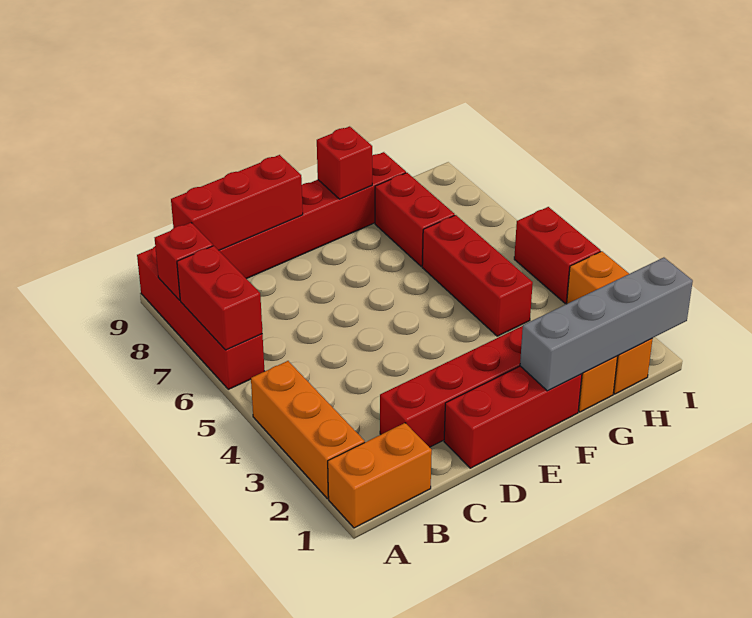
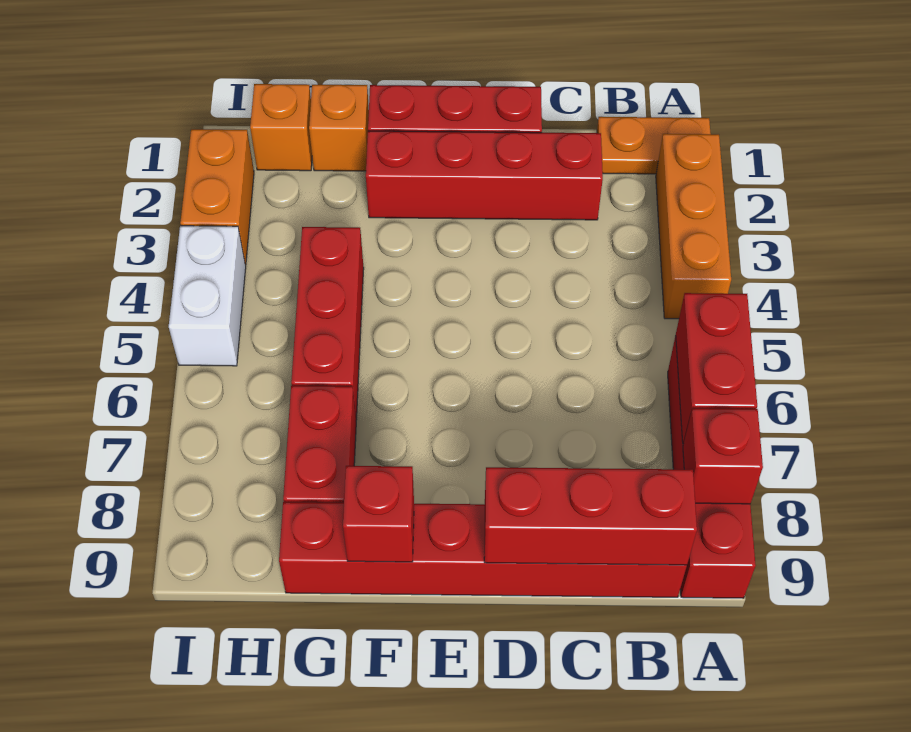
orange brick A1:B1 level 1 -> orange plate A1:B1 level 1
grey brick F1:I1 level 2 -> none
red brick I4:I5 level 1 -> white brick I4:I5 level 1

